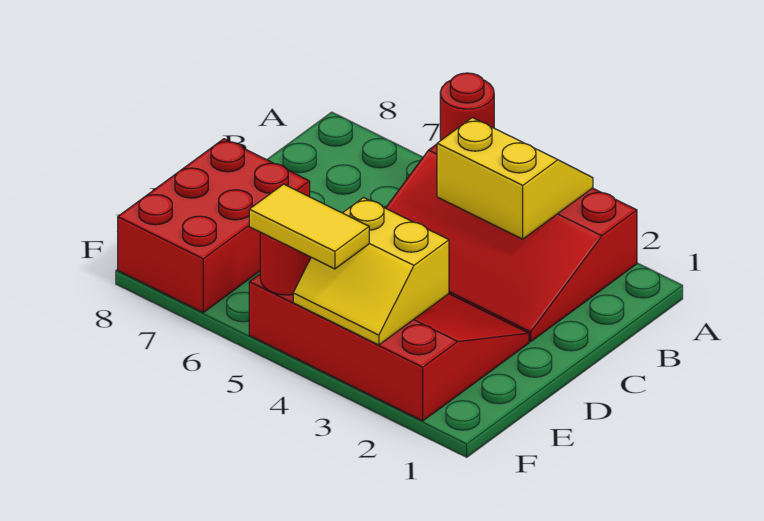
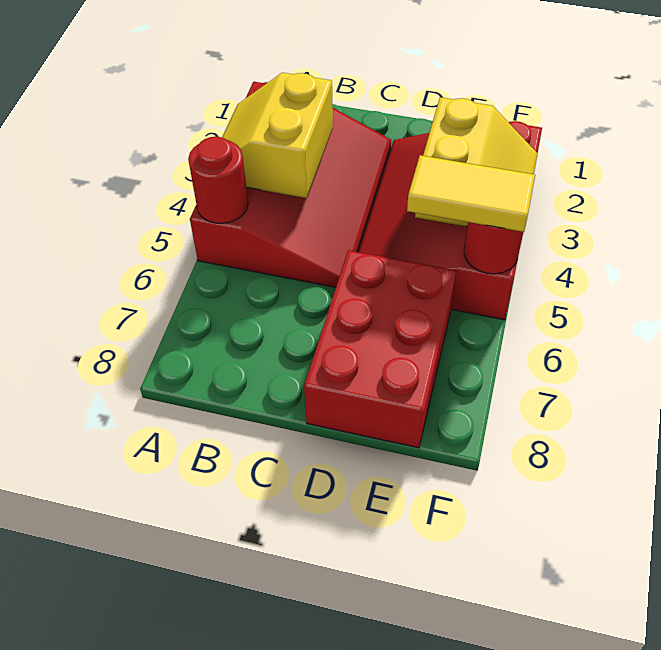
red brick D7:F8 level 1 -> red brick D6:E8 level 1
yellow tile F4:F5 level 3 -> yellow tile E5:F5 level 3

